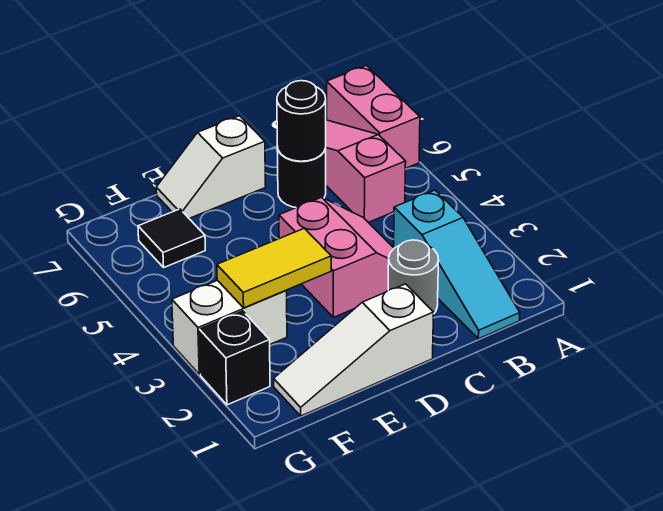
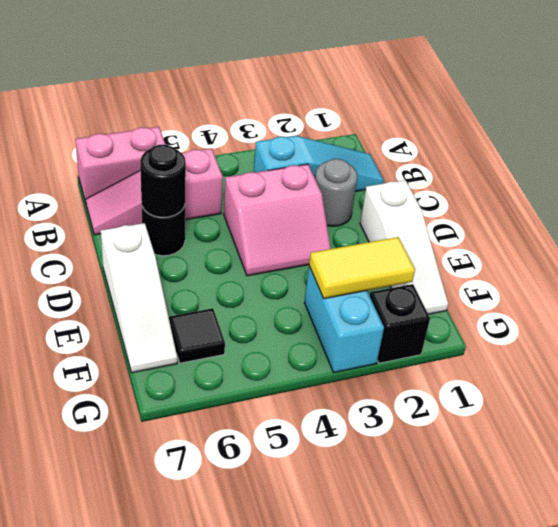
pink slope C3:D4 level 1 top D -> pink slope C3:D4 level 1 top C
white slope D7:E7 level 1 top D -> white slope D7:F7 level 1 top D
yellow tile E3:F3 level 2 -> yellow tile F2:F3 level 2
white brick F3:G3 level 1 -> cyan brick F3:G3 level 1

